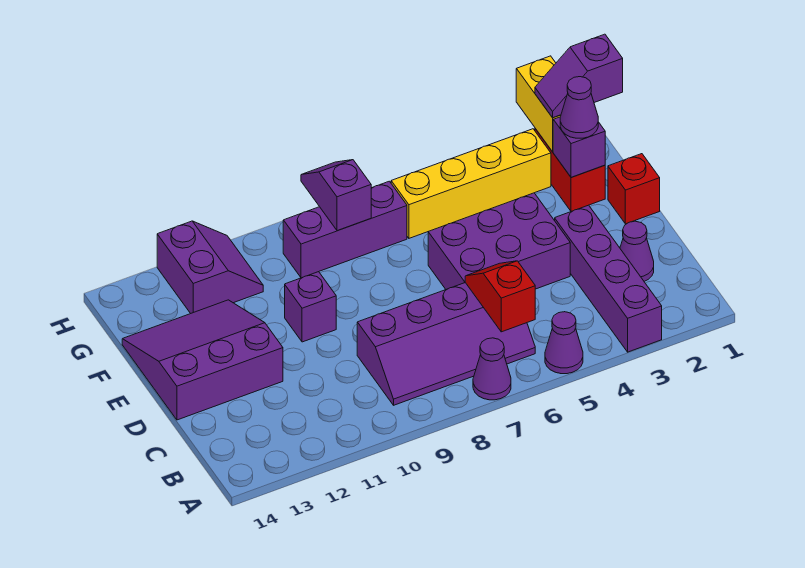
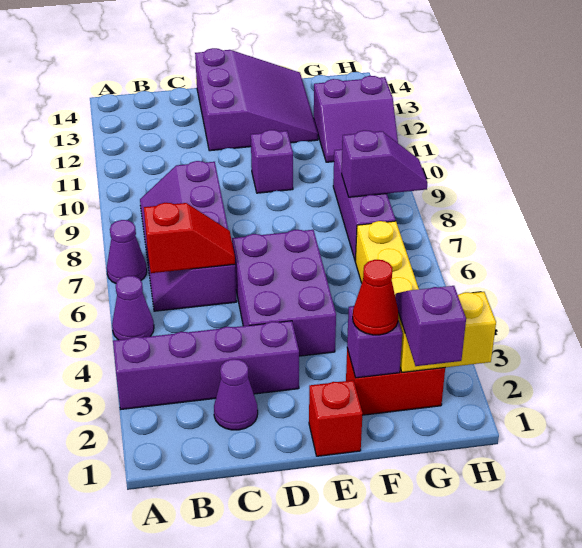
purple cone F2 level 3 -> red cone F2 level 3

